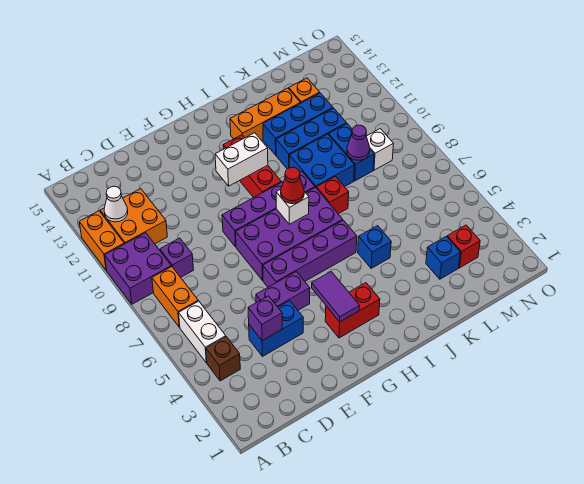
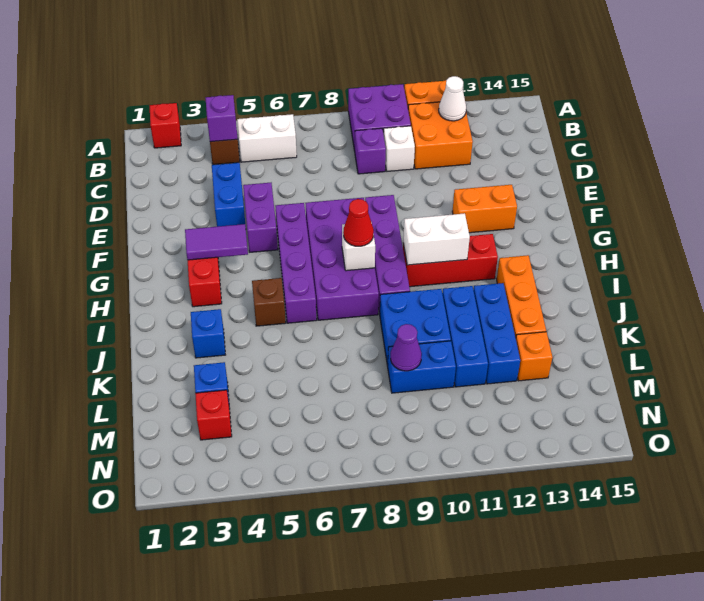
orange brick B7:B8 level 1 -> orange brick F12:F13 level 1
purple brick D4 level 2 -> purple brick B4 level 2
white brick G11:H11 level 2 -> white brick H10:H11 level 2
none -> brown brick I5 level 1
blue brick J5 level 1 -> blue brick J3 level 1
red brick J8 level 1 -> red brick A2 level 1
white brick M9 level 1 -> white brick C10 level 1

